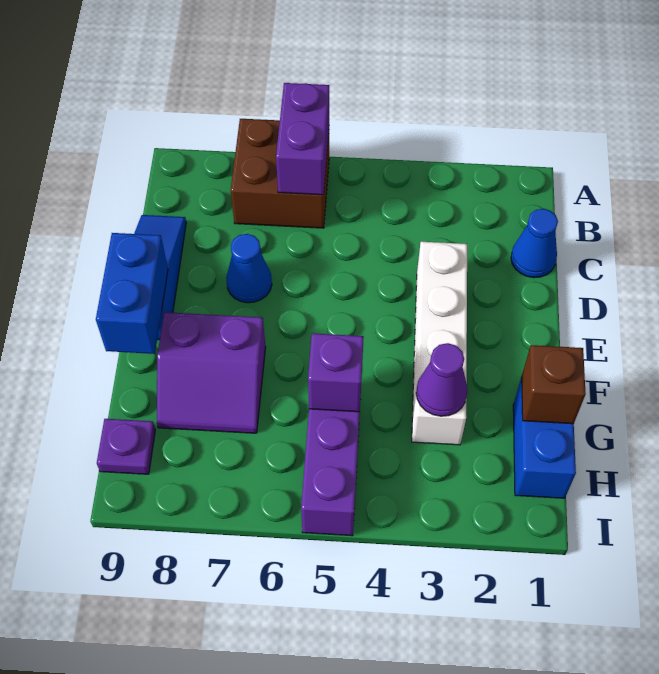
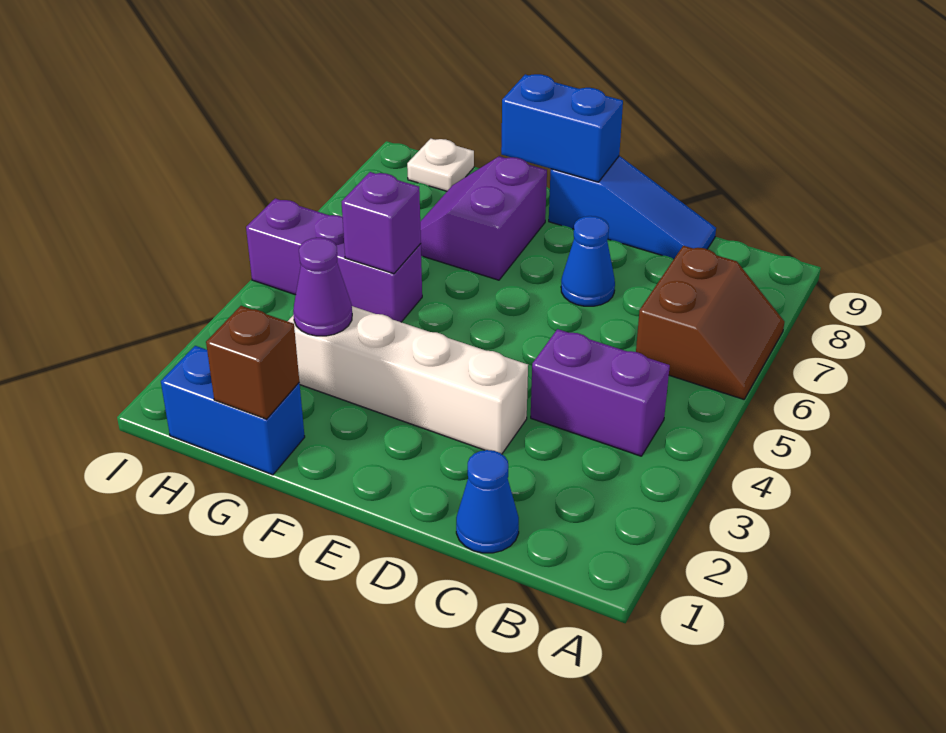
brown brick A6:B7 level 1 -> brown slope A6:B7 level 1 top B
purple brick A6:B6 level 2 -> purple brick B4:C4 level 1
purple plate H9 level 1 -> white plate H9 level 1

